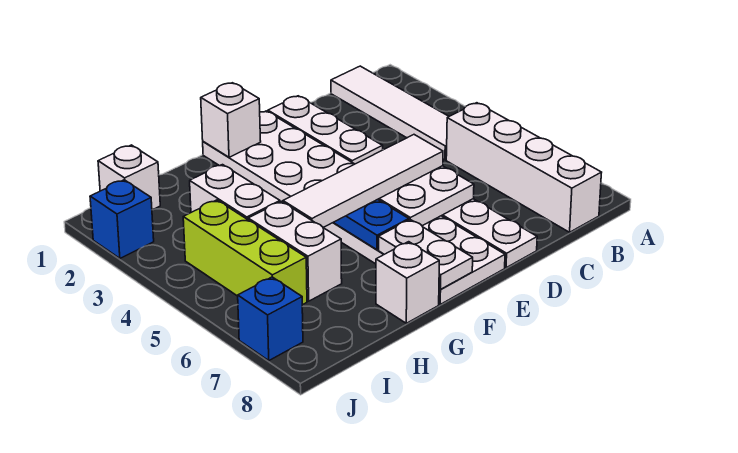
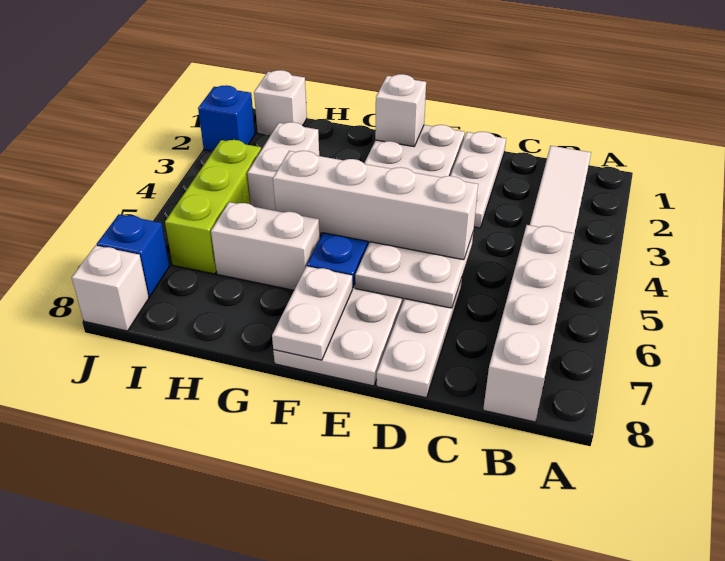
white tile D5:G5 level 3 -> white brick D5:G5 level 3
white brick G8 level 1 -> white brick J8 level 1
white brick H5:H6 level 1 -> white brick G6:H6 level 1

